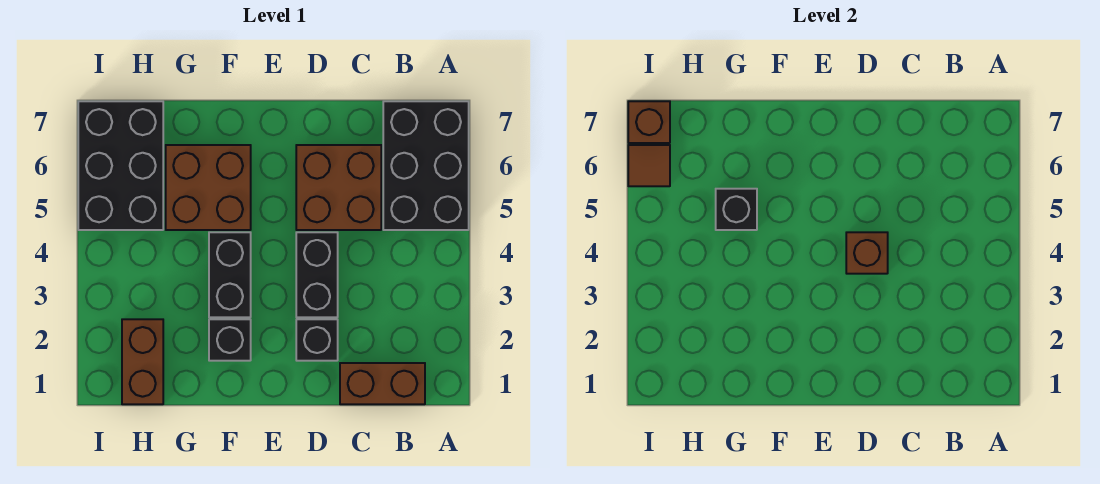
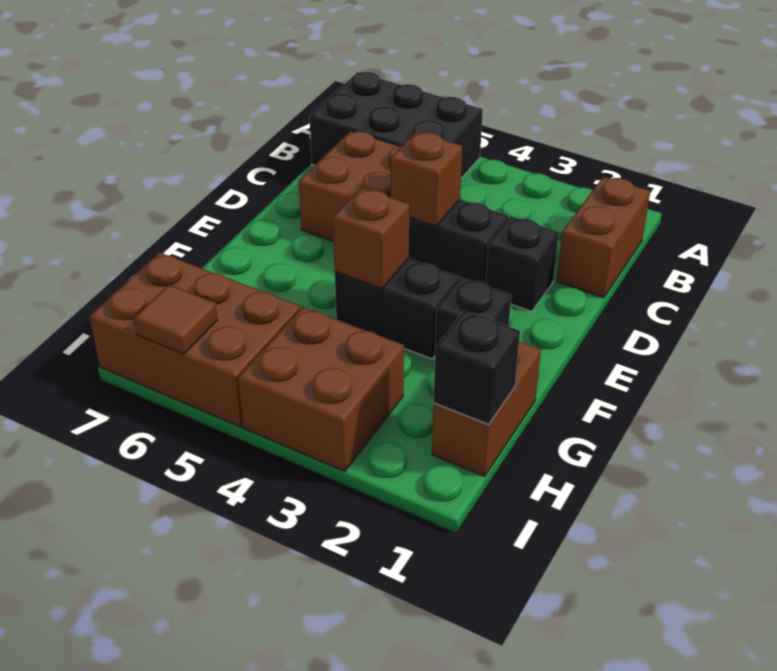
brown brick F5:G6 level 1 -> brown brick H3:I4 level 1
black brick G5 level 2 -> black brick H1 level 2
brown brick H1:H2 level 1 -> brown brick G1:H1 level 1
black brick H5:I7 level 1 -> brown brick H5:I7 level 1
brown brick I7 level 2 -> brown brick F4 level 2

